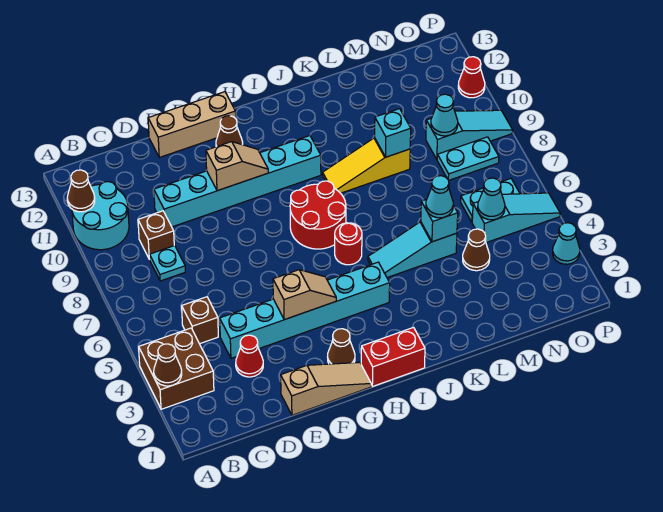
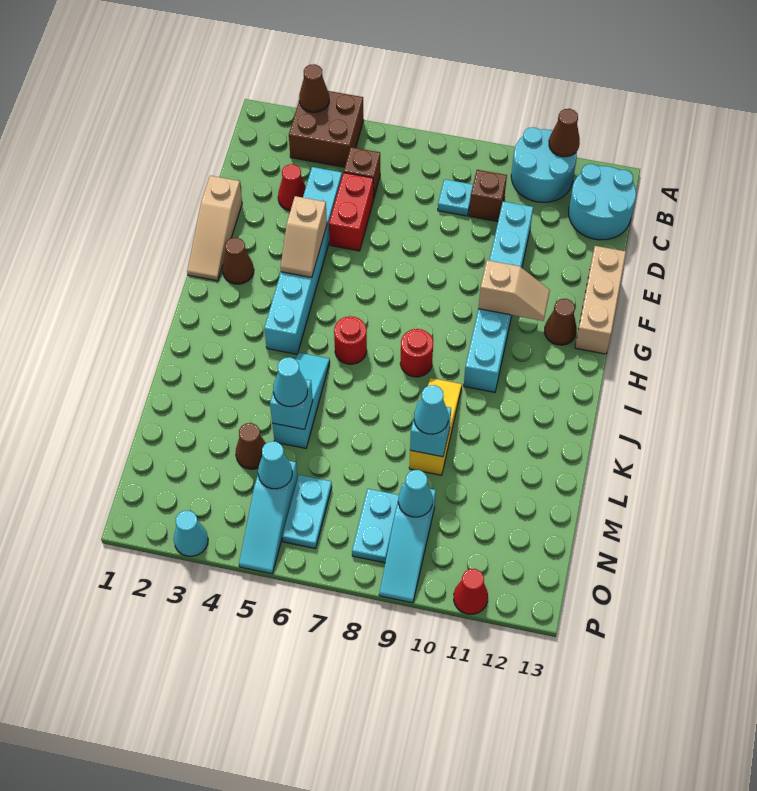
none -> cyan round brick B12:C13 level 1
tan slope F10:G10 level 2 top F -> tan slope G10:G11 level 2 top 10
red brick H1:I1 level 1 -> red brick D5:E5 level 1
red round brick H7:I8 level 1 -> red round brick I8 level 1
none -> cyan cone L9 level 3

